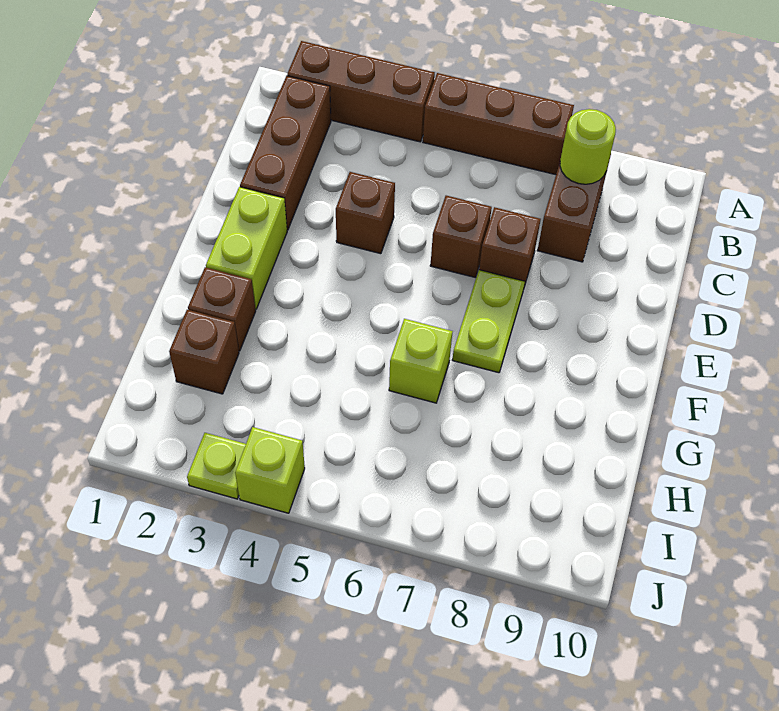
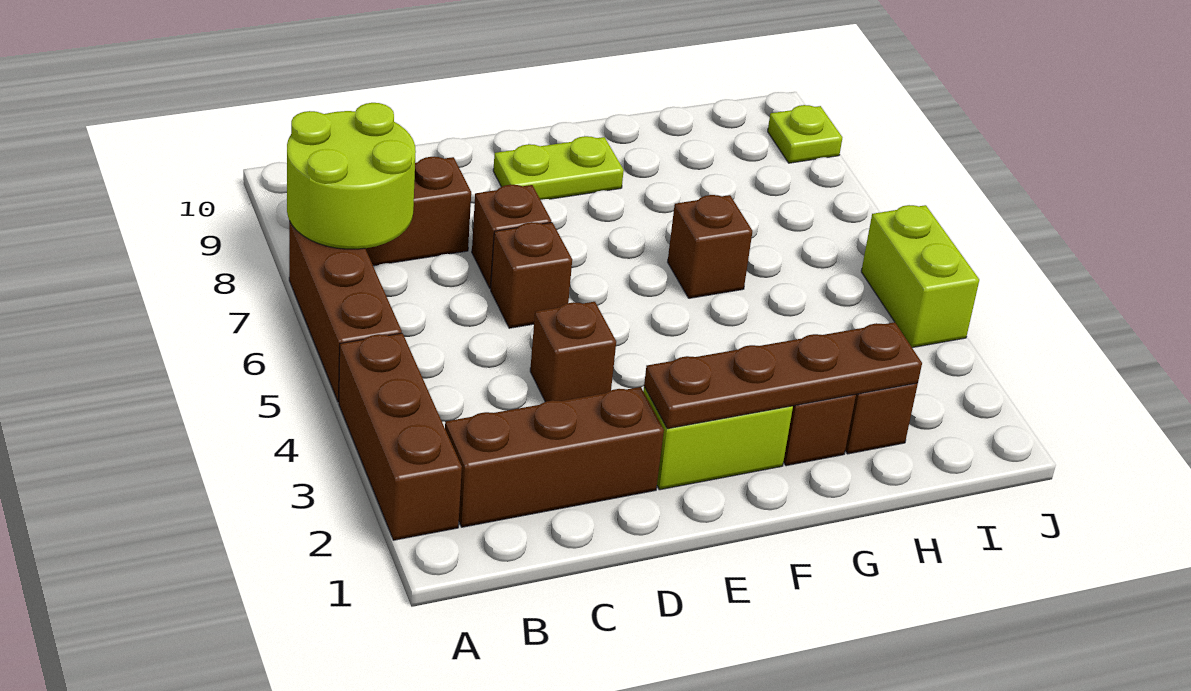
lime round brick B8 level 2 -> lime round brick A7:B8 level 2
none -> brown plate E2:H2 level 2
lime plate E7:F7 level 1 -> lime plate E9:F9 level 1
lime brick G6 level 1 -> brown brick G6 level 1
lime plate J3 level 1 -> lime plate J9 level 1
lime brick J4 level 1 -> lime brick J4:J5 level 1

